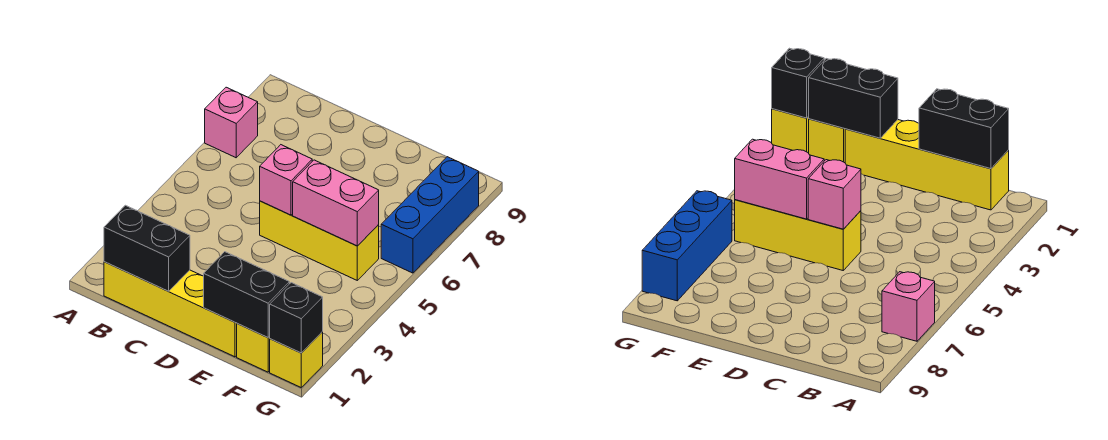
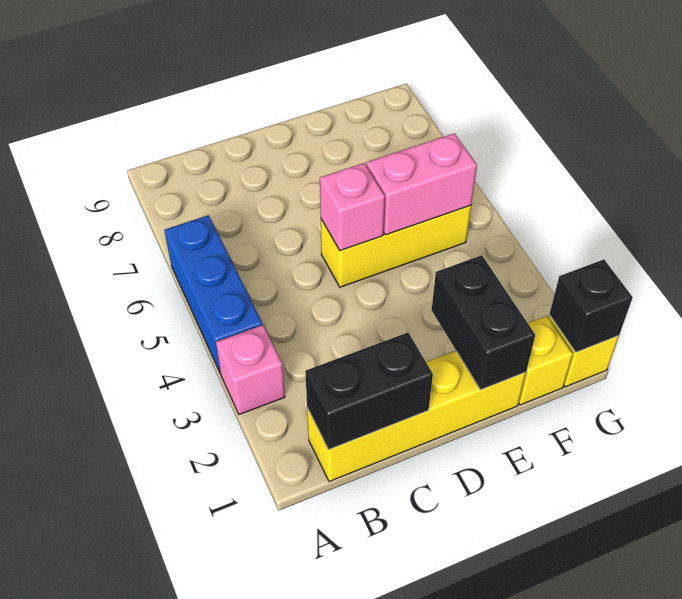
pink brick A7 level 1 -> pink brick A3 level 1
black brick E1:F1 level 2 -> black brick E1:E2 level 2
blue brick G6:G8 level 1 -> blue brick A4:A6 level 1

